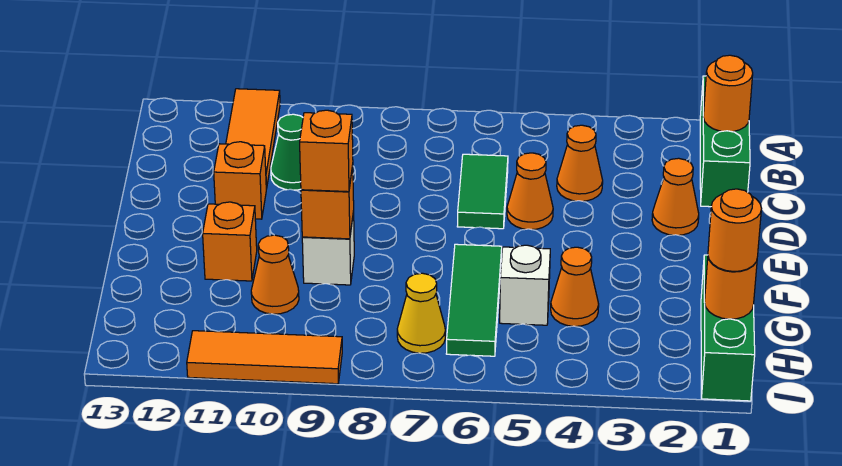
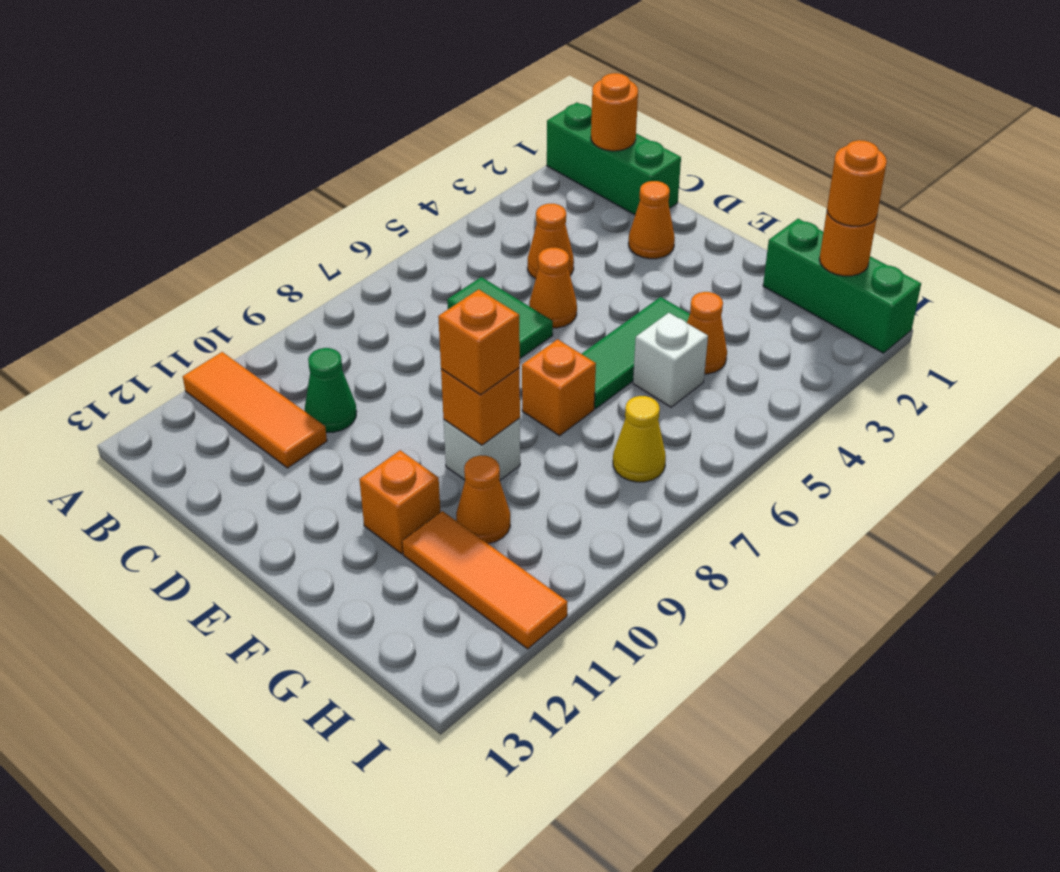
orange brick D11 level 1 -> orange brick F7 level 1
green tile F6:H6 level 1 -> green tile F4:F6 level 1
orange tile I9:I11 level 1 -> orange tile G11:I11 level 1

